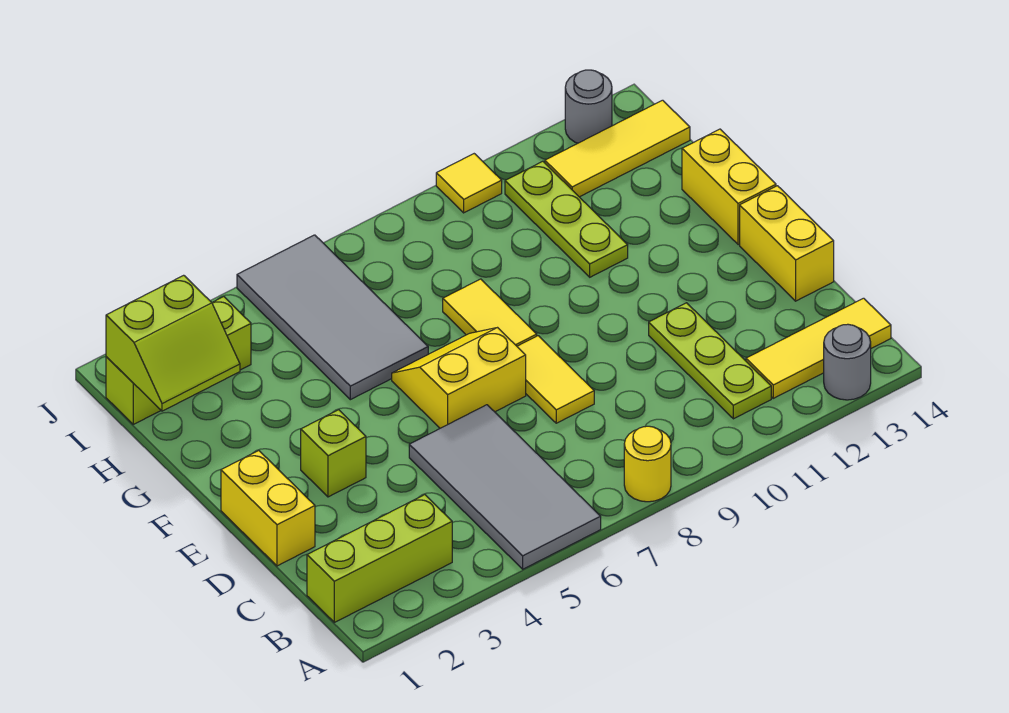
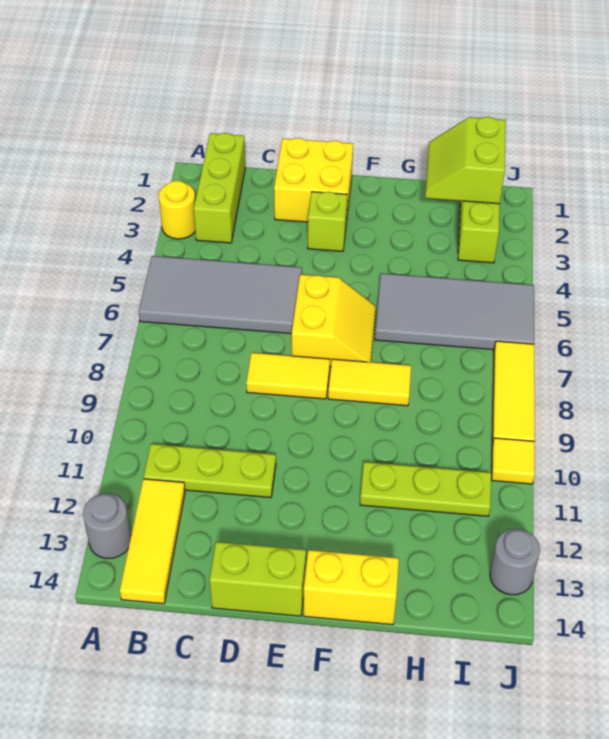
yellow round brick A8 level 1 -> yellow round brick A3 level 1
yellow brick D1:E1 level 1 -> yellow brick D1:E2 level 1
yellow brick D14:E14 level 1 -> lime brick D14:E14 level 1
yellow tile I12:I14 level 1 -> yellow tile J7:J9 level 1

